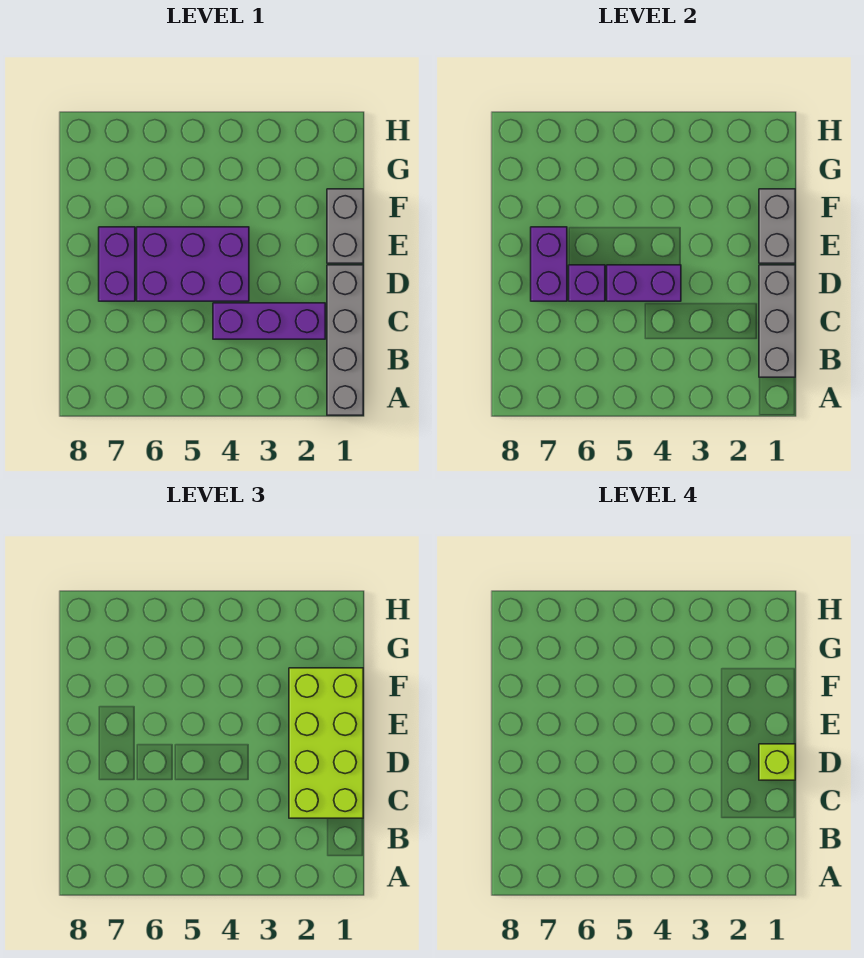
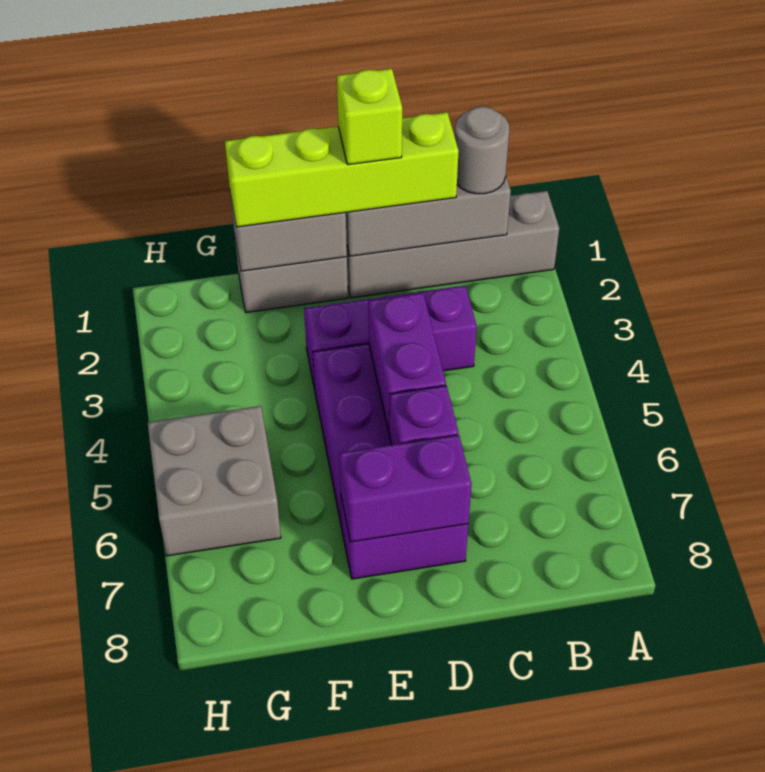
none -> grey round brick B1 level 3
lime brick C1:F2 level 3 -> lime brick C1:F1 level 3
purple brick C2:C4 level 1 -> purple brick C3:E3 level 1
none -> grey brick G5:H6 level 1

